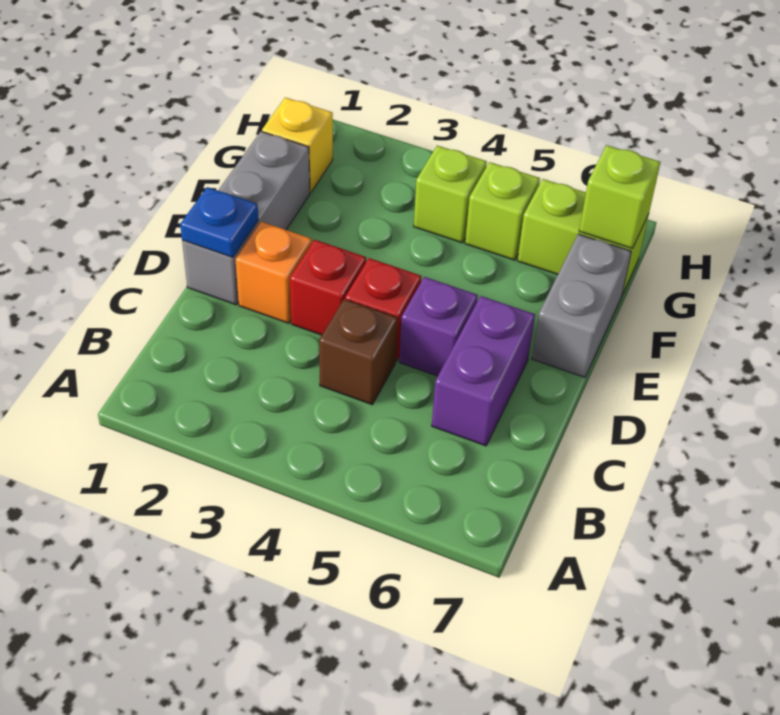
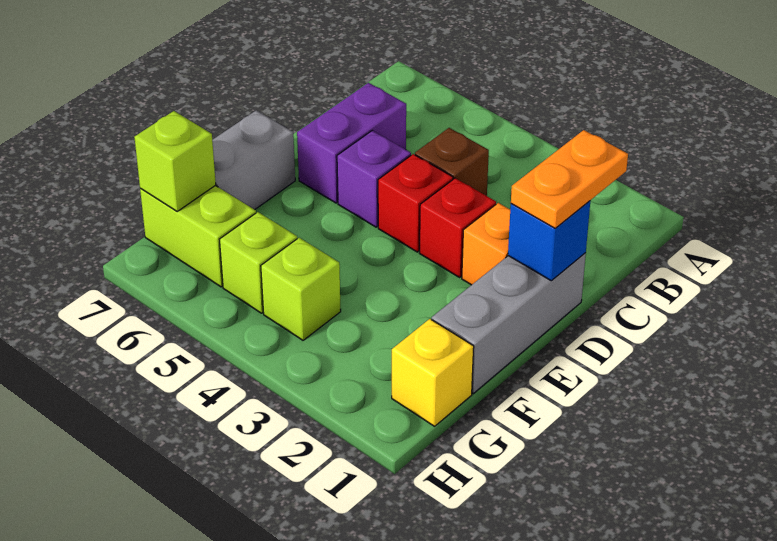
none -> orange plate C1:D1 level 3
blue plate D1 level 2 -> blue brick D1 level 2

